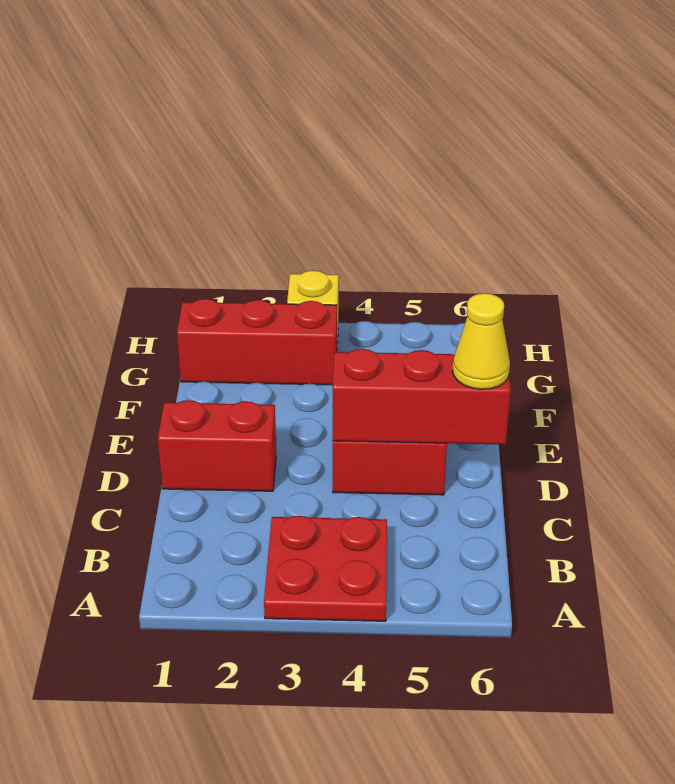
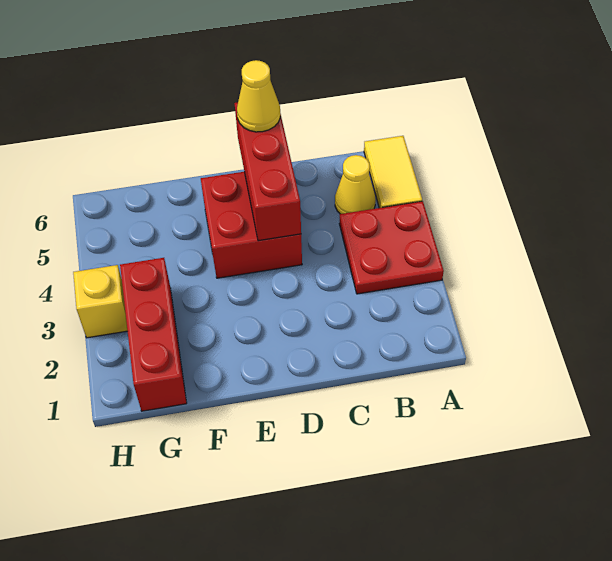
none -> yellow tile A5:A6 level 1
none -> yellow cone B5 level 1
red brick D1:D2 level 1 -> none

